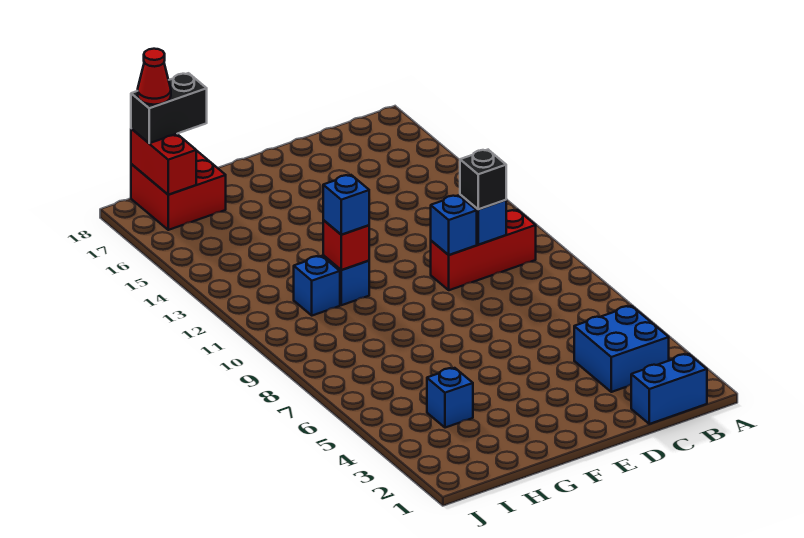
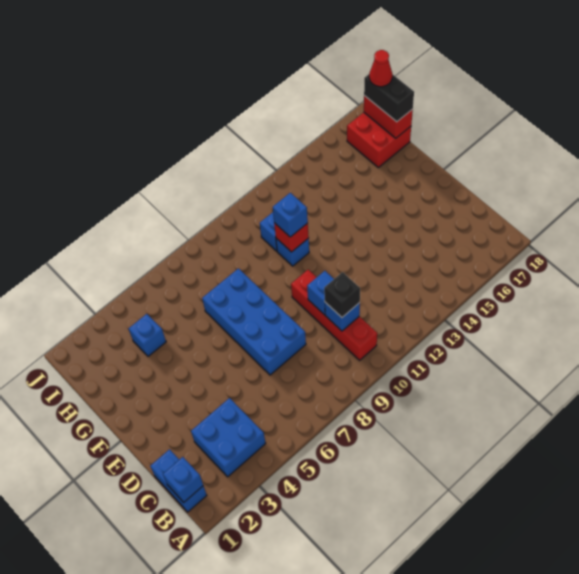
none -> blue brick B1 level 2
red brick B10:D10 level 1 -> red brick B10:E10 level 1
none -> blue brick D7:G8 level 1
red brick I17:I18 level 2 -> red brick H18:I18 level 2

